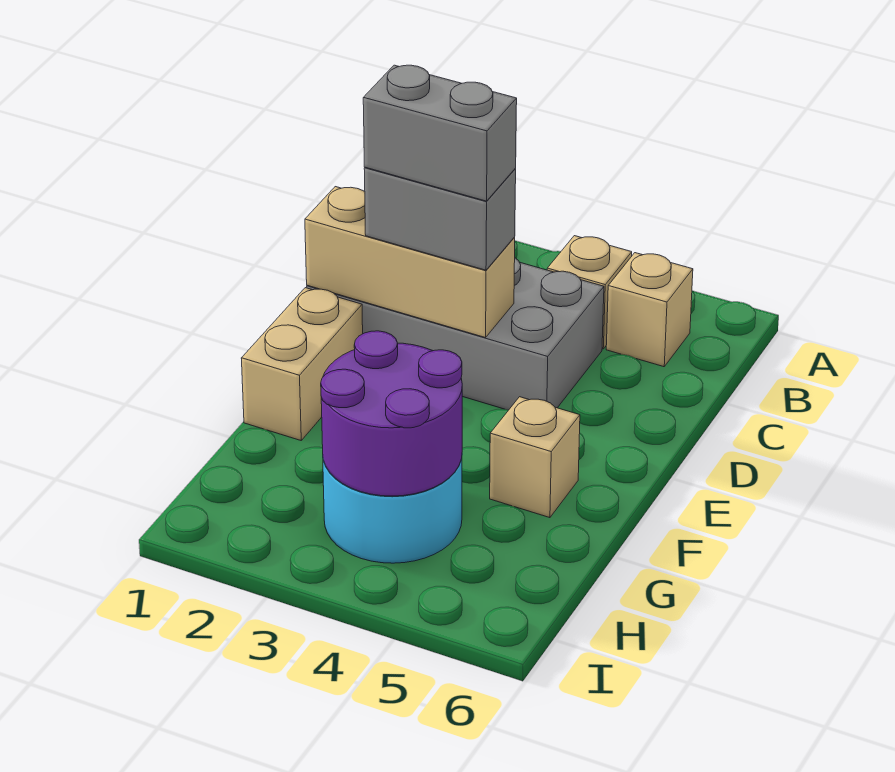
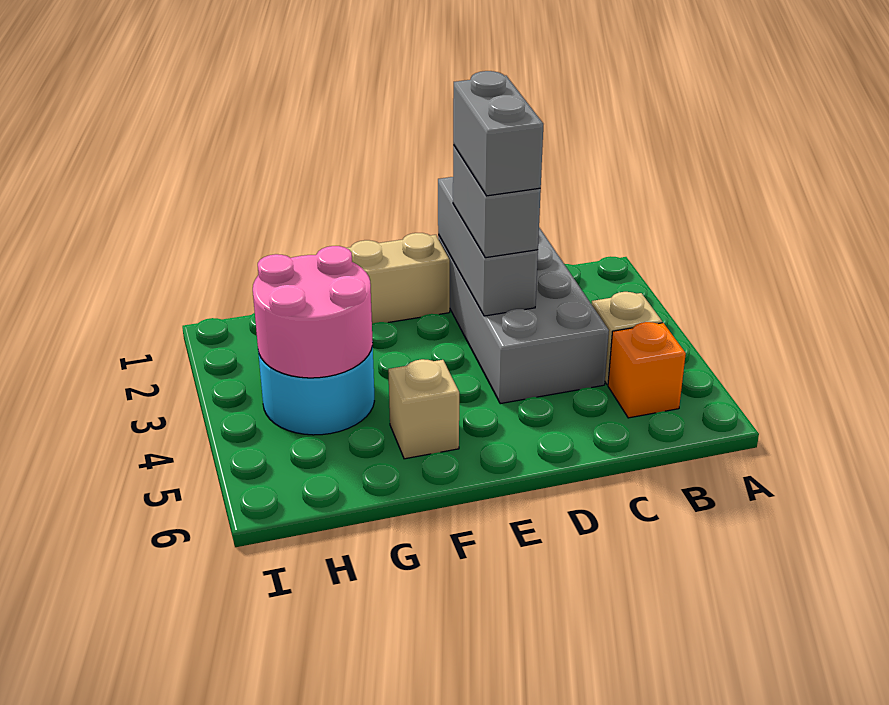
tan brick B5 level 1 -> orange brick B5 level 1
tan brick D1:D3 level 2 -> grey brick D1:D3 level 2
purple round brick G3:H4 level 2 -> pink round brick G3:H4 level 2

